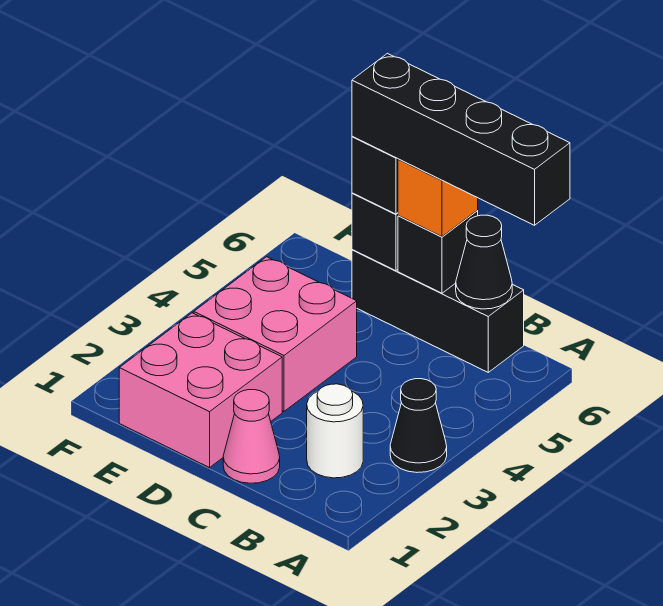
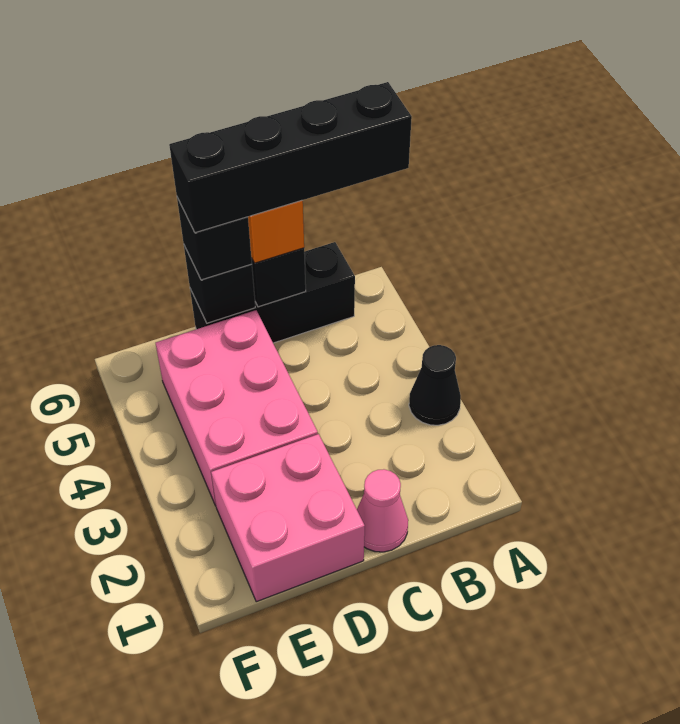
white round brick B2 level 1 -> none
black cone B6 level 2 -> none
pink brick D3:E4 level 1 -> pink brick D3:E5 level 1

